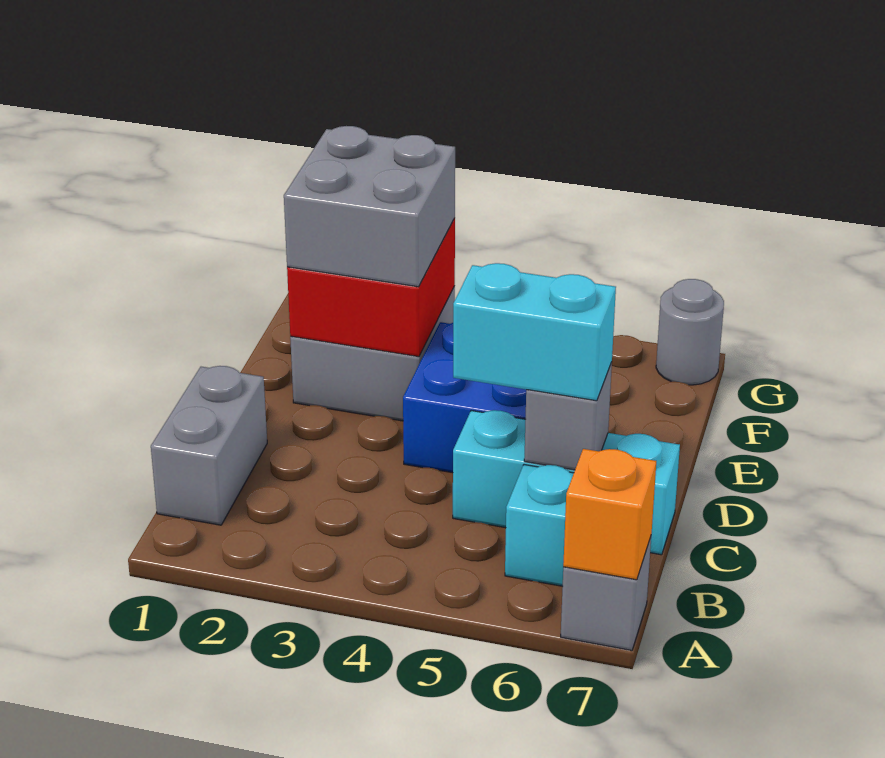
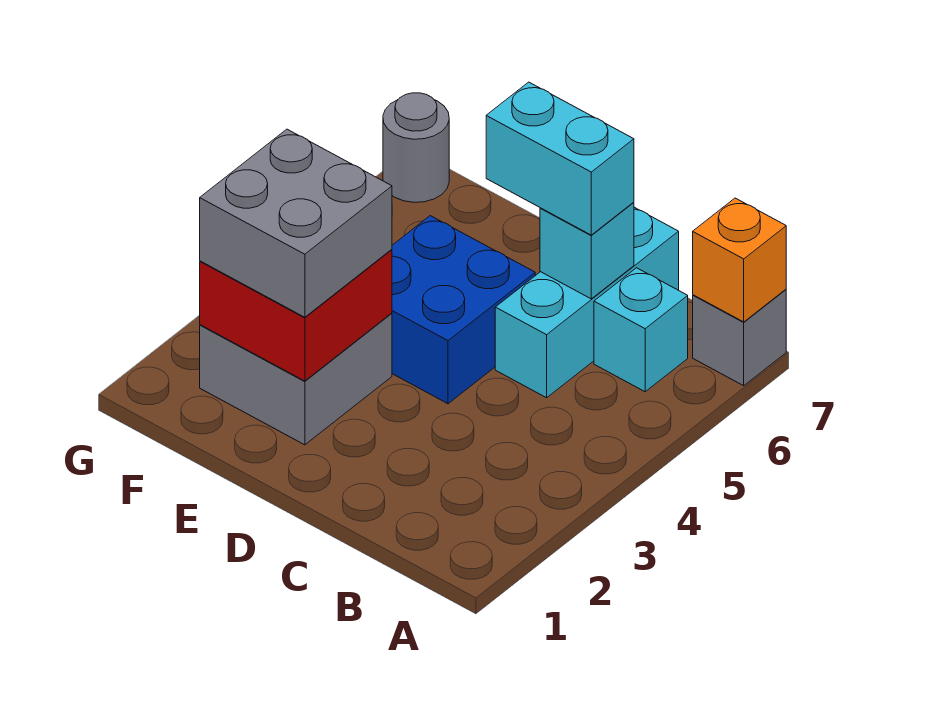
grey brick B1:C1 level 1 -> none
cyan brick C5:C6 level 3 -> cyan brick C6:D6 level 3
grey brick C6 level 2 -> cyan brick C6 level 2

